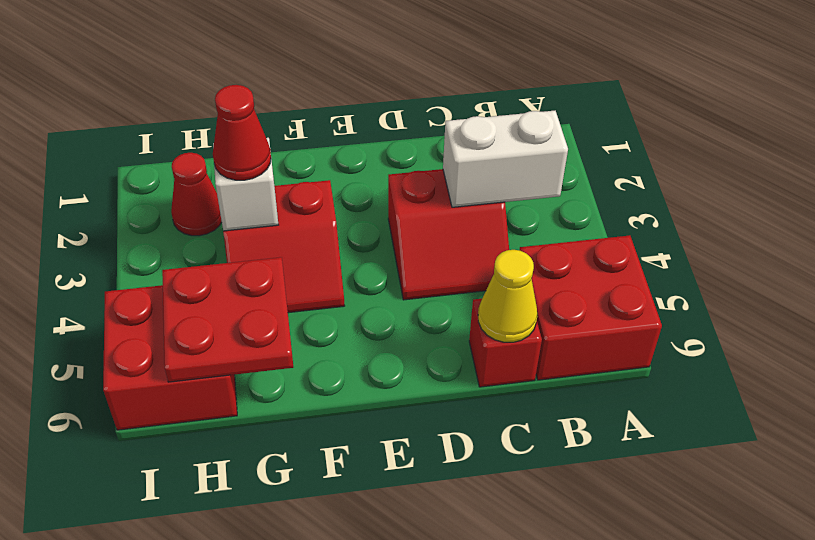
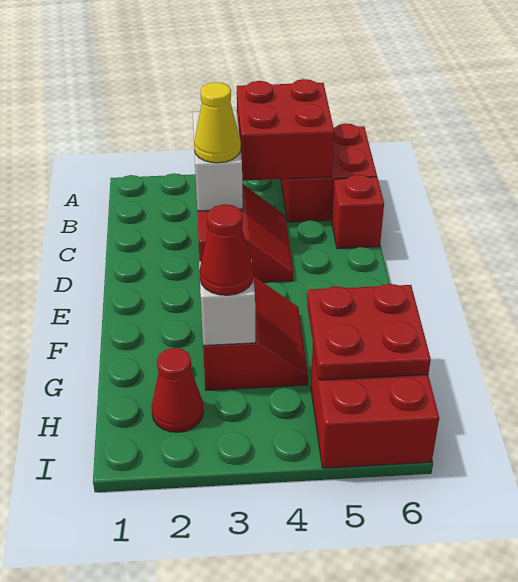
none -> red brick A4:B5 level 2
yellow cone C6 level 2 -> yellow cone C3 level 3

